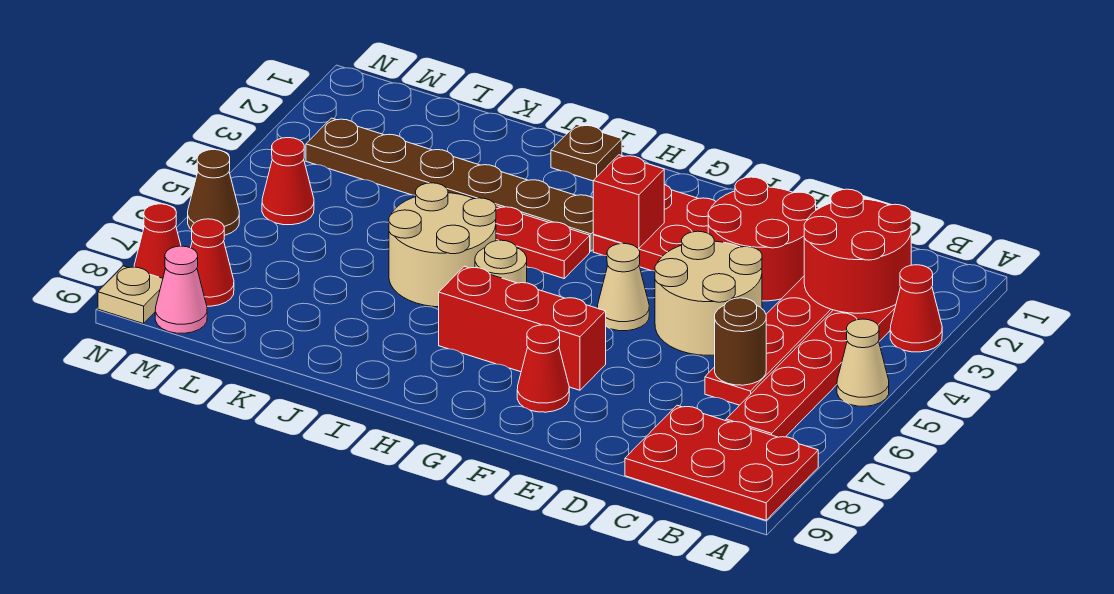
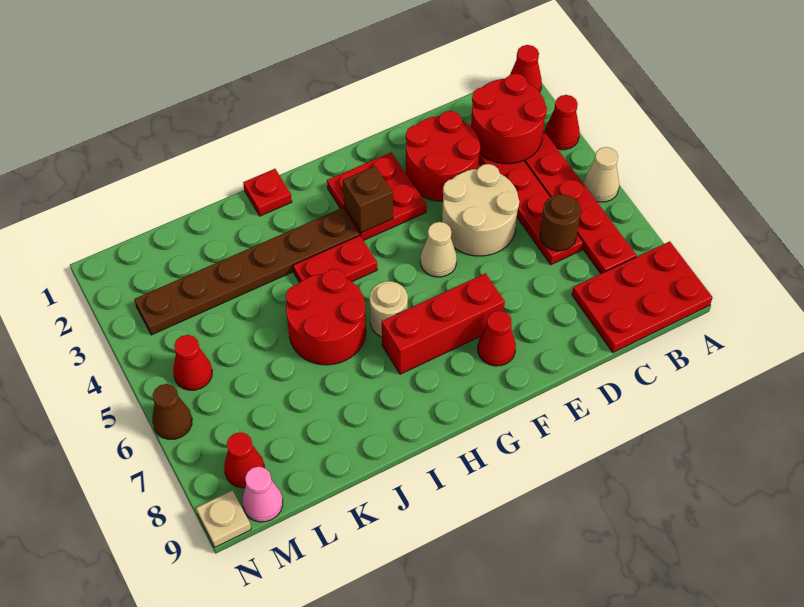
red brick G3 level 2 -> brown brick G3 level 2
brown plate I1 level 1 -> red plate I1 level 1
tan round brick I5:J6 level 1 -> red round brick I5:J6 level 1
red cone N8 level 1 -> red cone A1 level 1

